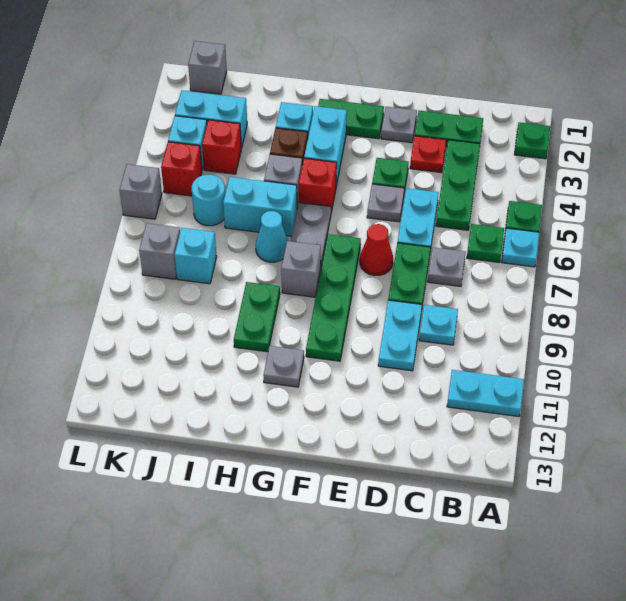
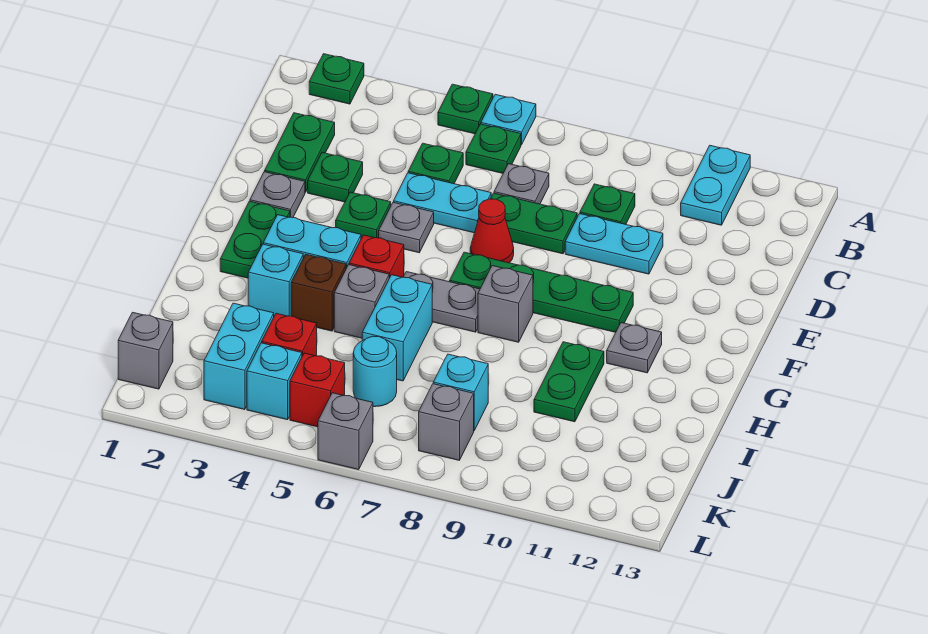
green plate C3:C5 level 1 -> green plate C5 level 1
cyan plate C9 level 1 -> green plate C9 level 1
red plate D3 level 1 -> green plate D3 level 1
cyan cone H7 level 1 -> none
green plate H9:H10 level 1 -> green plate H10:I10 level 1

